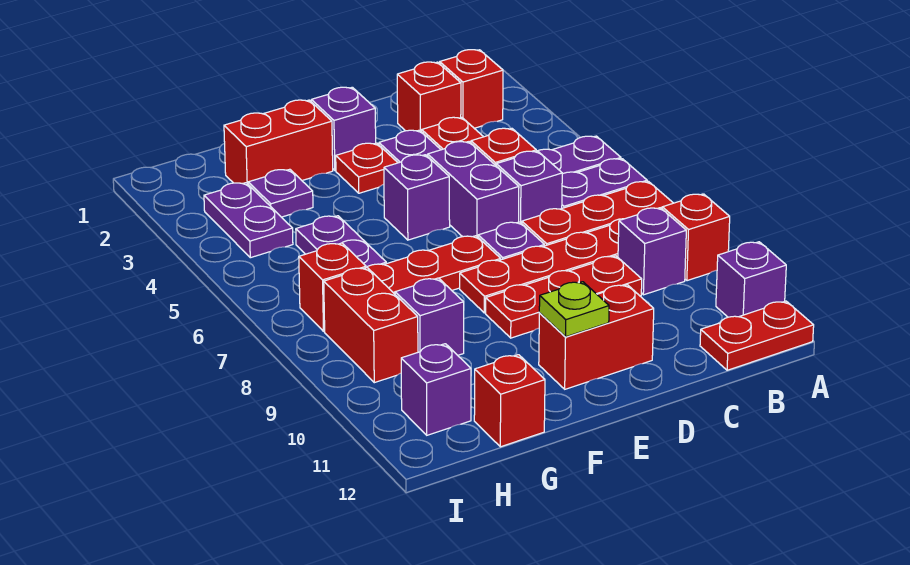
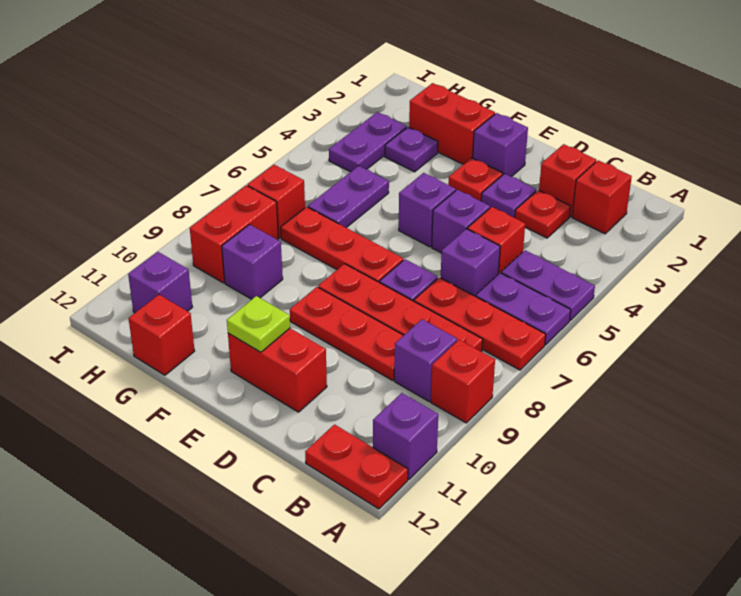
purple brick D5:D6 level 1 -> purple brick D5 level 1

